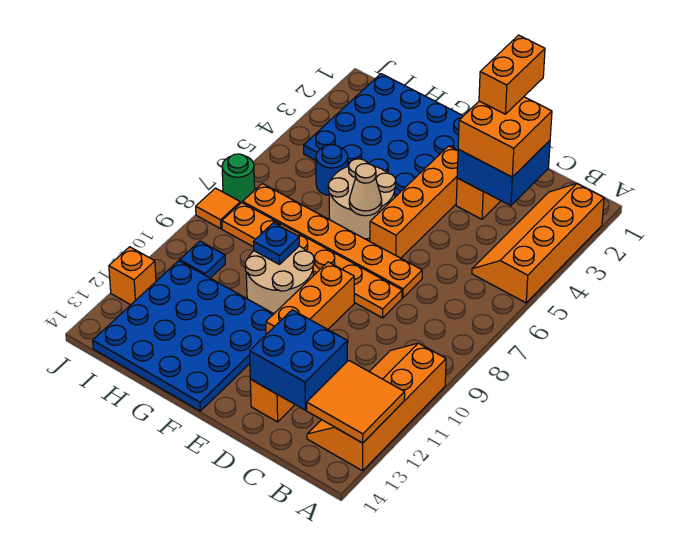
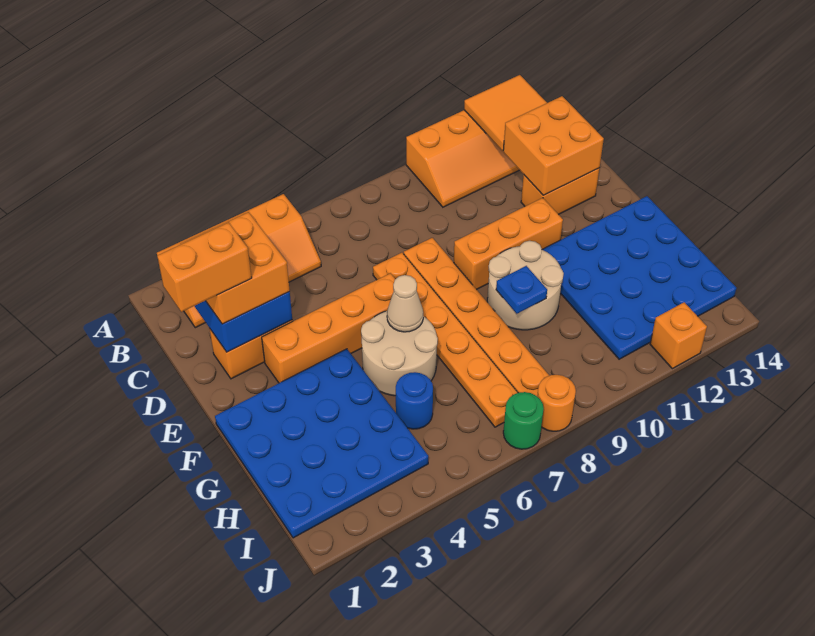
blue brick C12:D13 level 2 -> orange brick C12:D13 level 2
blue plate I10 level 1 -> none
orange tile J8 level 1 -> orange round brick J8 level 1

